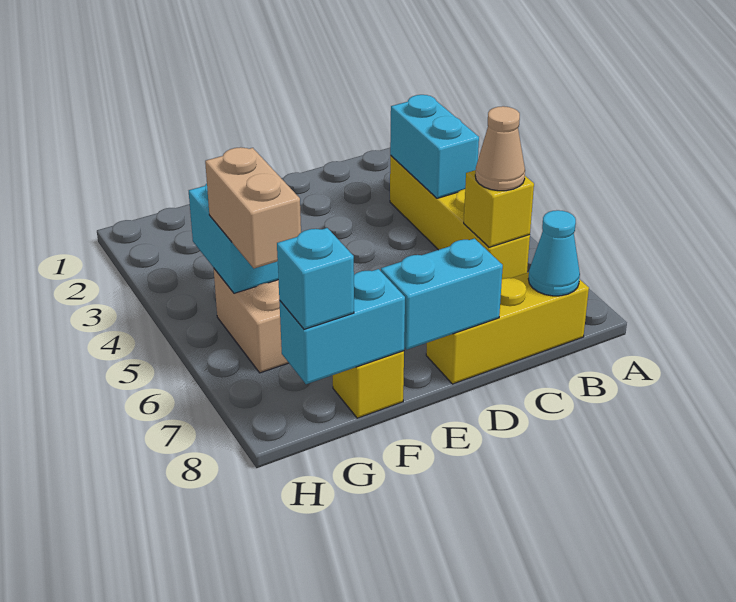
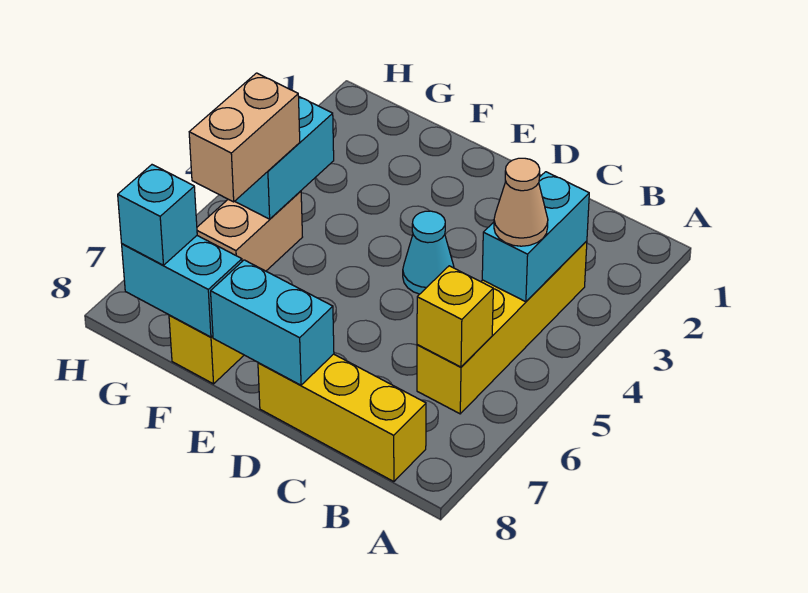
tan cone B6 level 3 -> tan cone B4 level 3
cyan cone B8 level 2 -> cyan cone D4 level 1

